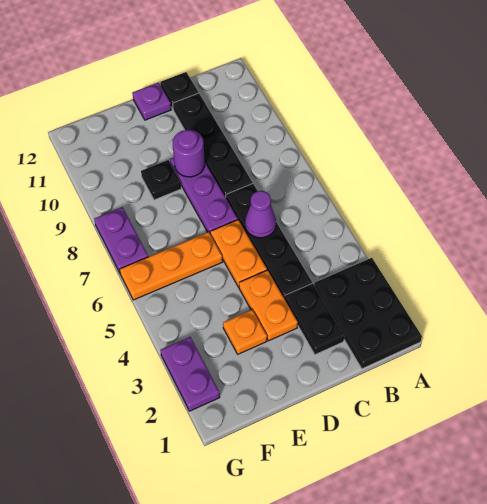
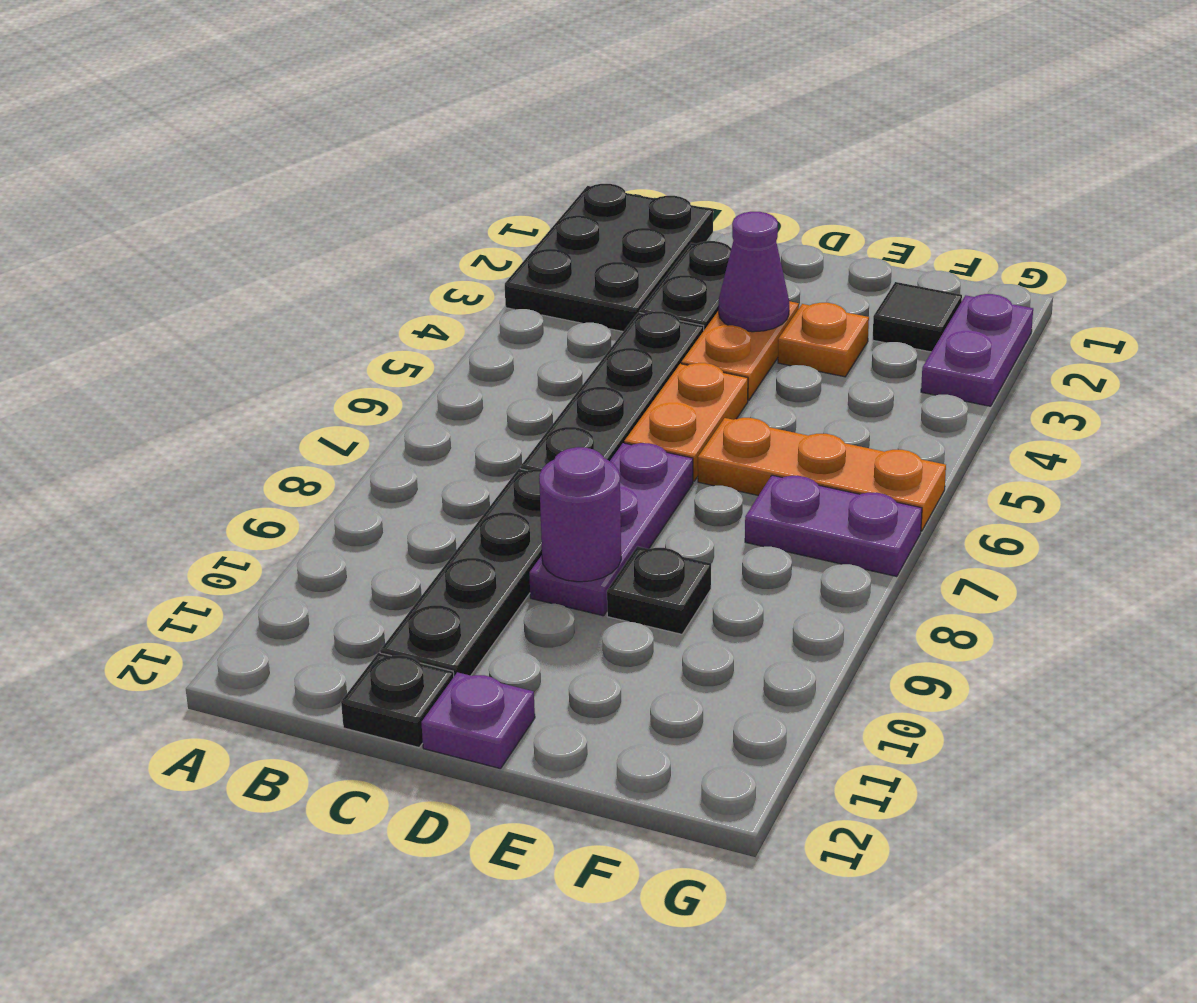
purple cone C6 level 2 -> purple cone D3 level 2
none -> black tile F2 level 1
purple plate G7:G8 level 1 -> purple plate F7:G7 level 1

